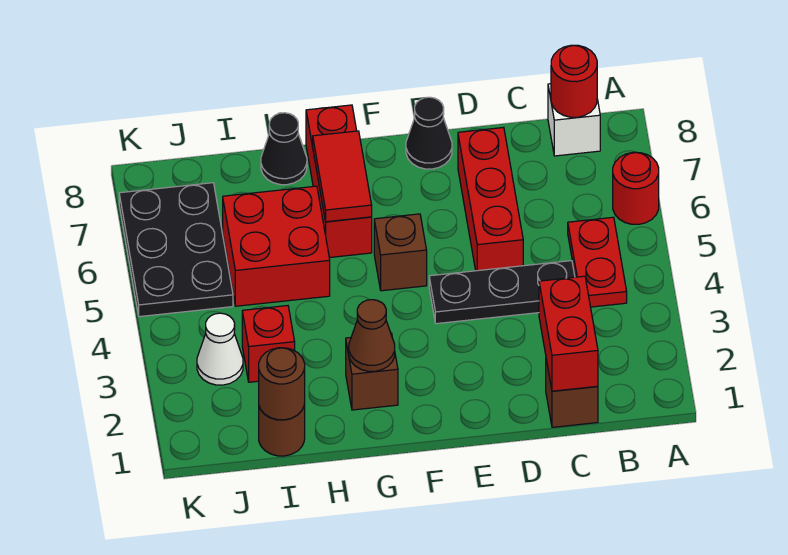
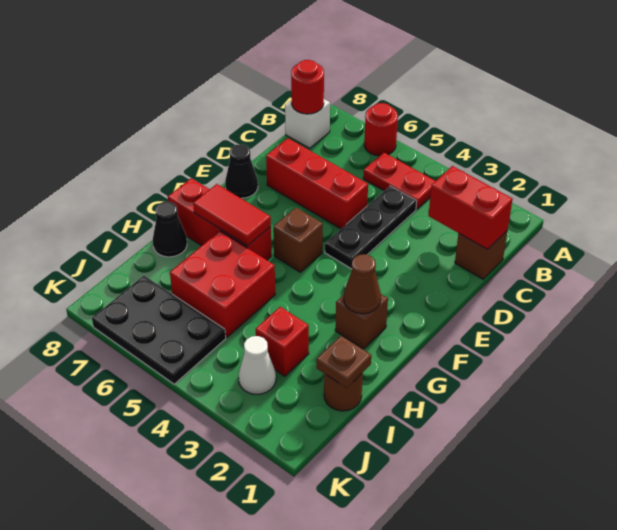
brown round brick I1 level 2 -> brown plate I1 level 2

